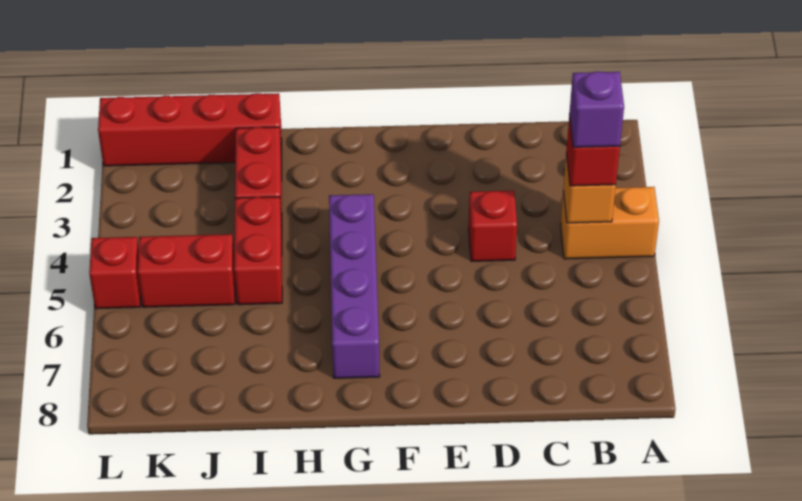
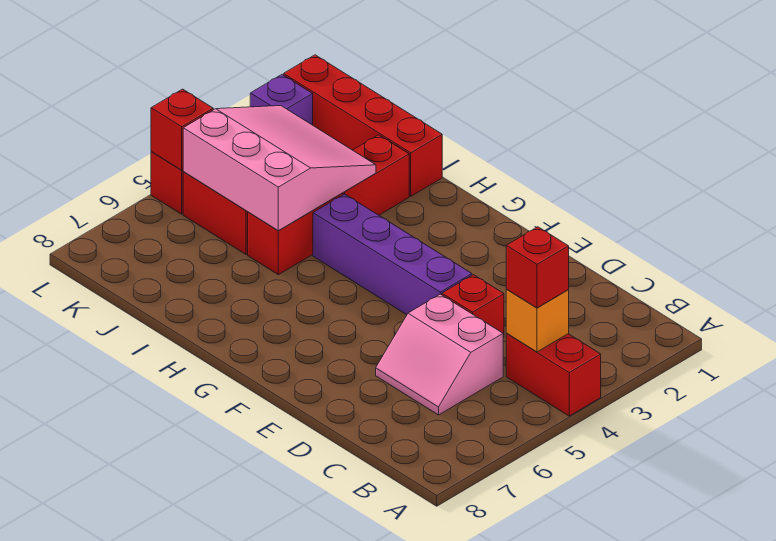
orange brick A4:B4 level 1 -> red brick A4:B4 level 1
purple brick B4 level 4 -> purple brick L2 level 1
none -> pink slope C5:D6 level 1 top 5
purple brick G4:G7 level 1 -> purple brick E4:H4 level 1
none -> pink slope I3:K5 level 2 top 5
none -> red brick L5 level 2

